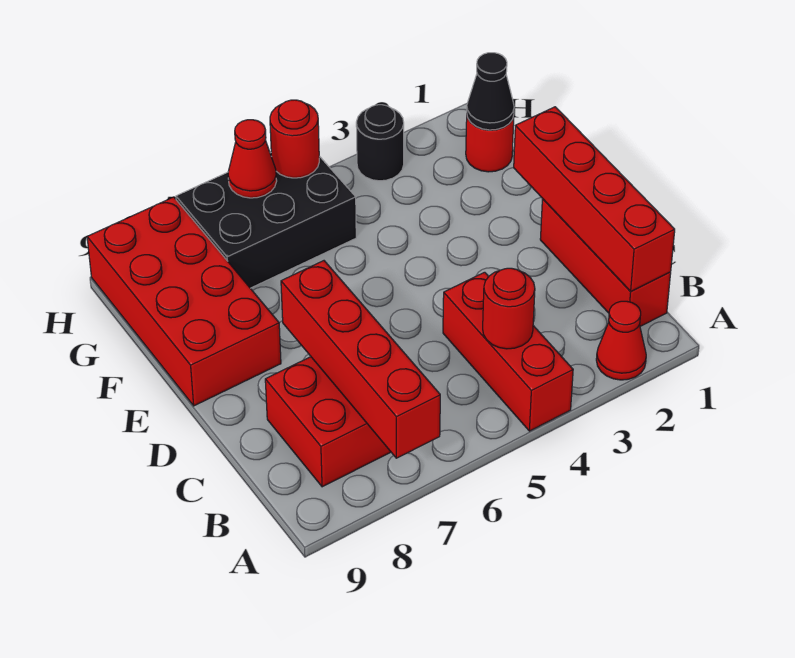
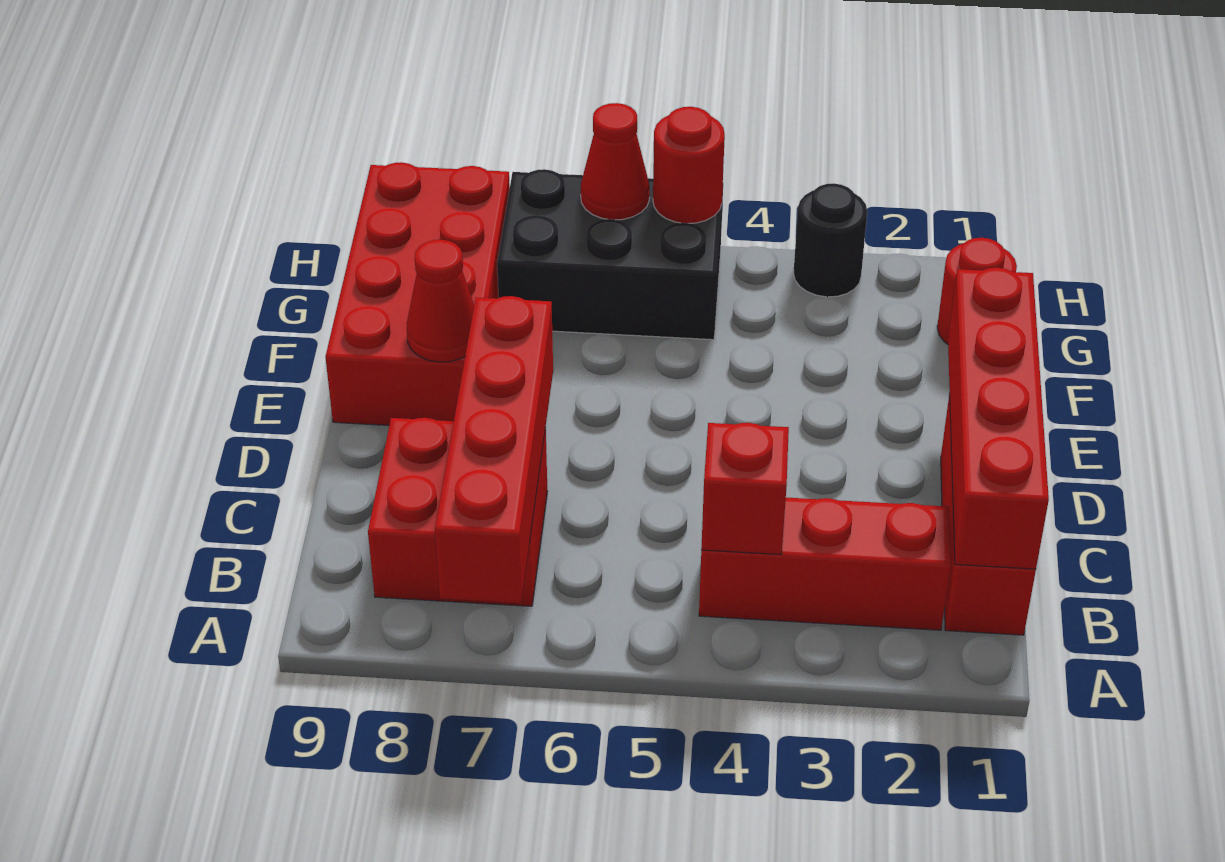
red cone A2 level 1 -> red cone E8 level 2
red brick A4:C4 level 1 -> red brick B2:B4 level 1
red round brick B4 level 2 -> red brick B4 level 2
black cone G1 level 2 -> none

